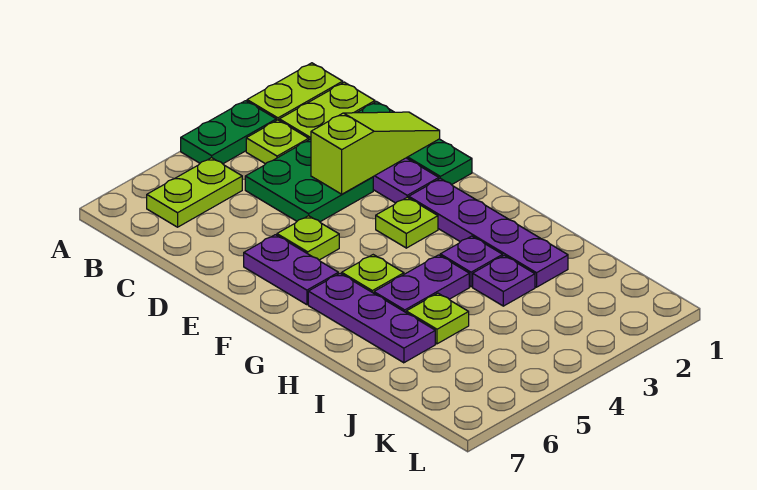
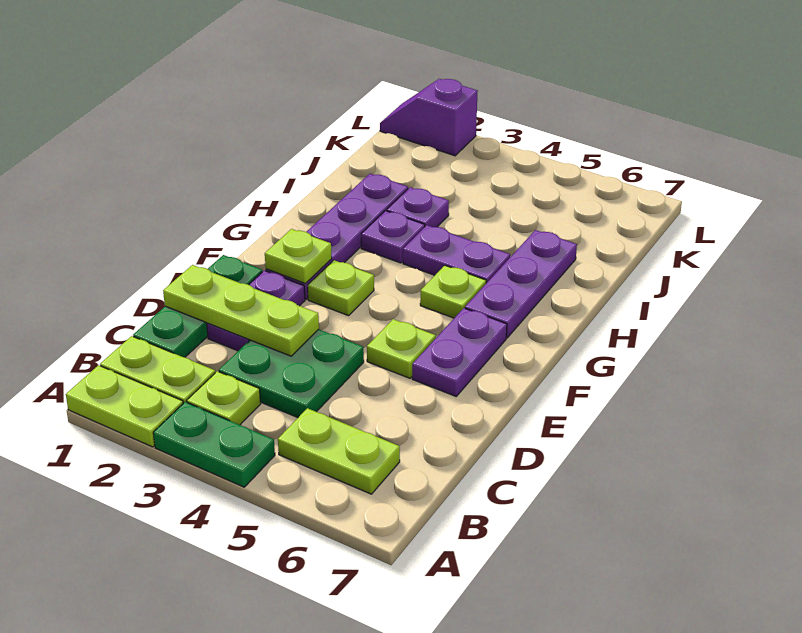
lime slope D1:D3 level 2 top 3 -> lime plate D1:D3 level 2
lime plate I5 level 1 -> lime plate F2 level 2
none -> purple slope L1:L2 level 1 top 2

